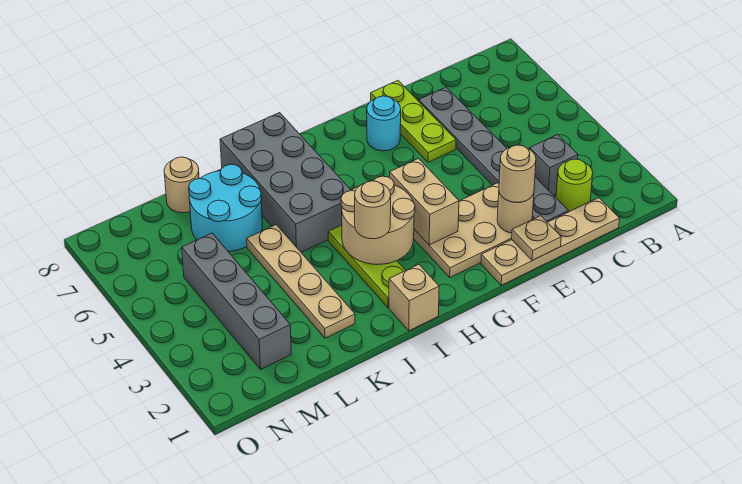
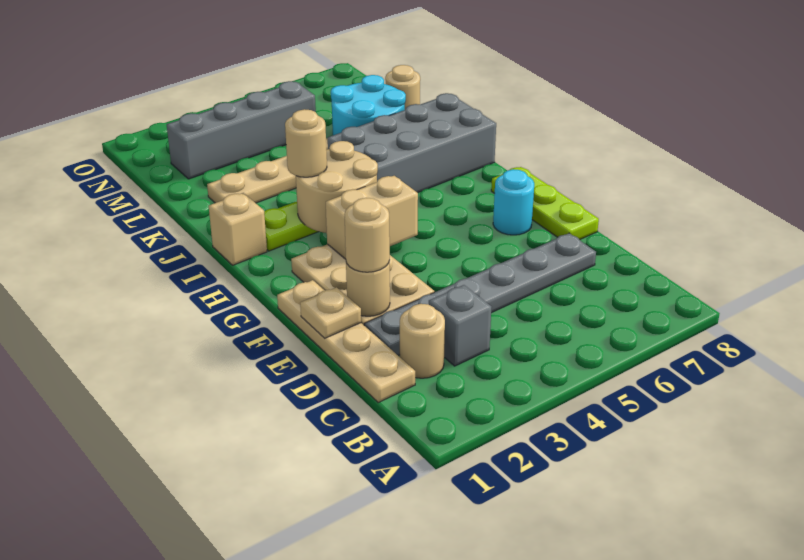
lime round brick C2 level 1 -> tan round brick C2 level 1
lime plate E6:E8 level 1 -> lime plate E8:G8 level 1

